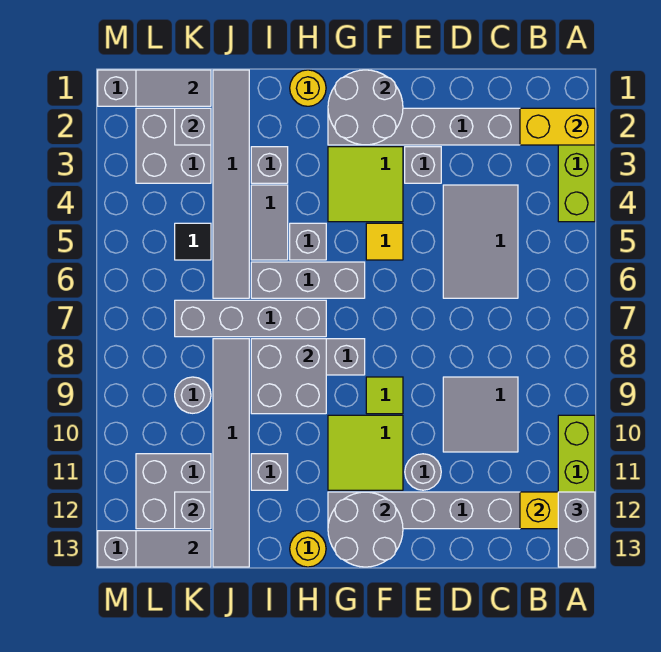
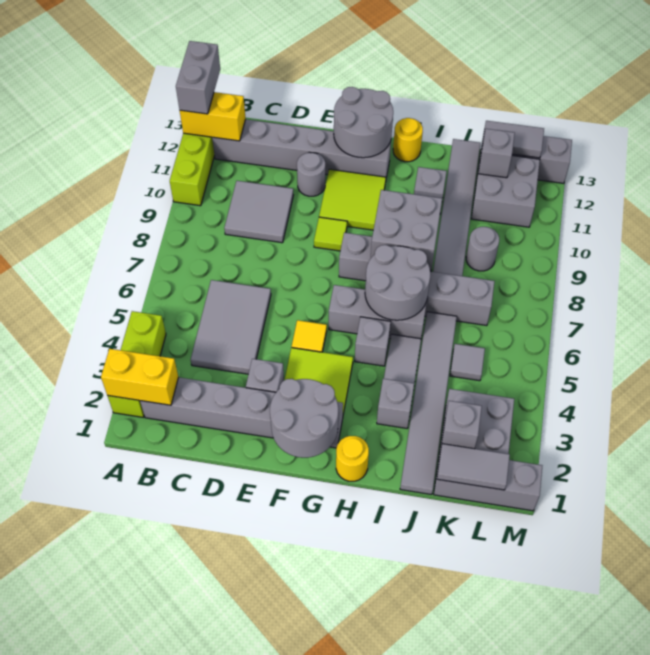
none -> grey round brick H6:I7 level 2
black tile K5 level 1 -> grey tile K5 level 1

